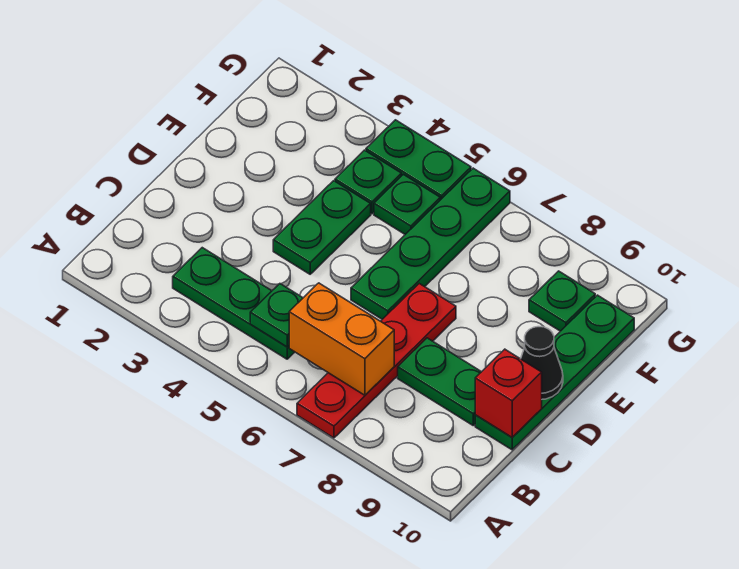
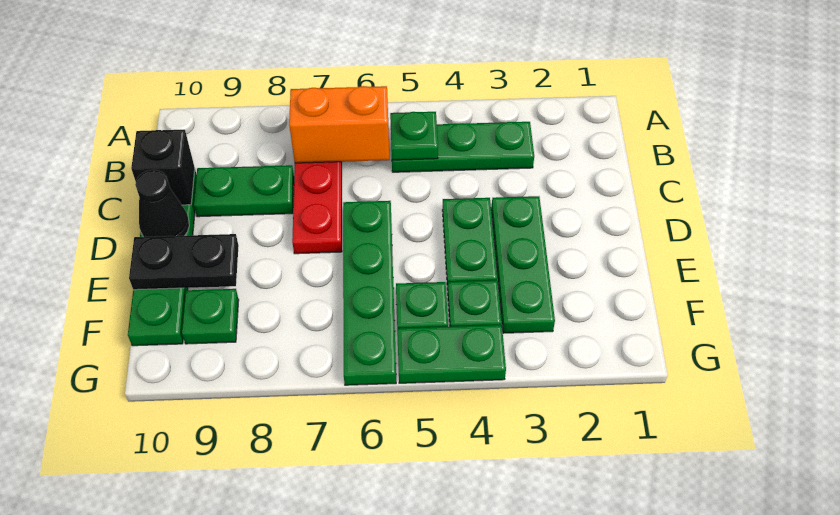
red brick C10 level 2 -> black brick C10 level 2
none -> green plate D3:F3 level 1
none -> black plate E9:E10 level 2

